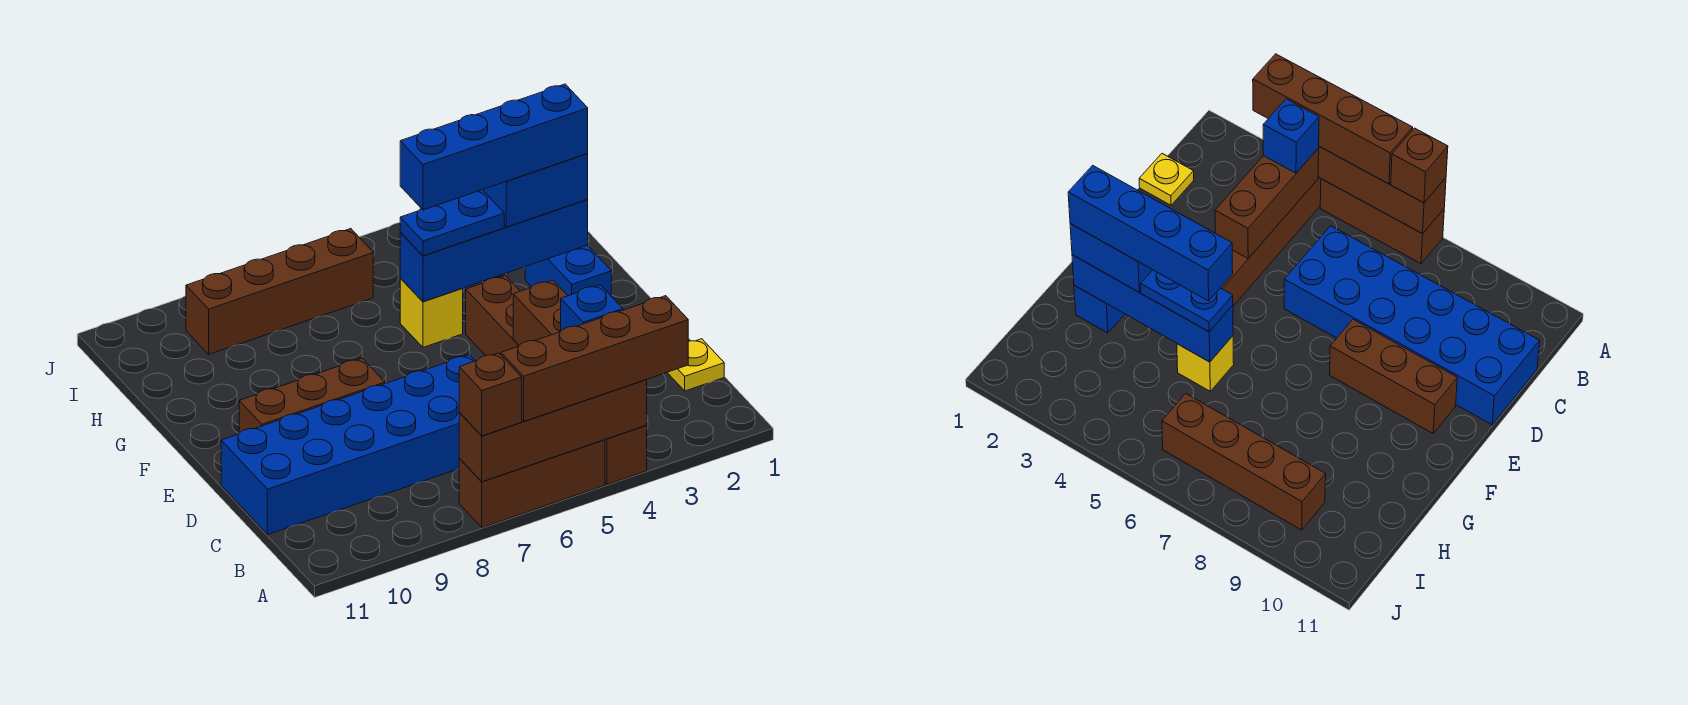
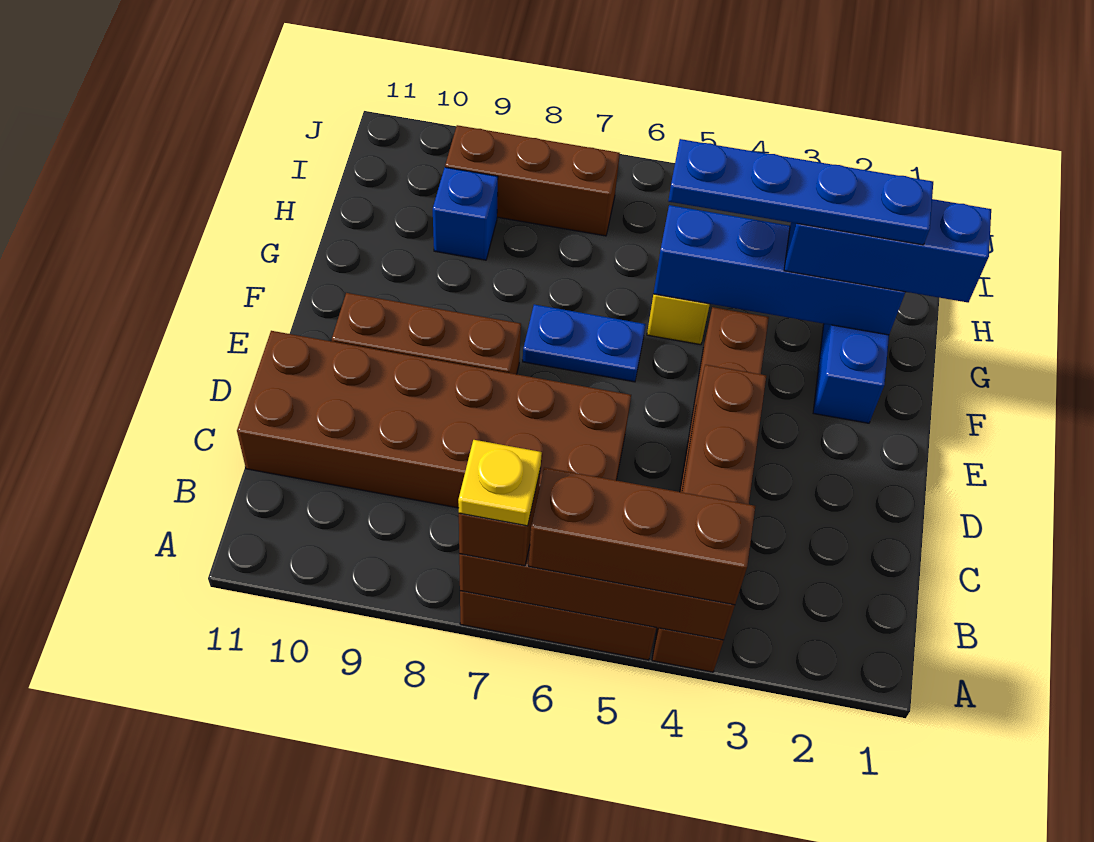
brown brick A3:A6 level 3 -> brown brick A4:A6 level 3
blue brick B4 level 3 -> blue brick H9 level 1
yellow plate C1 level 1 -> yellow plate A7 level 4
blue brick C6:D11 level 1 -> brown brick C6:D11 level 1
blue brick G2:G3 level 3 -> blue brick G1:G3 level 3
blue brick G2:G5 level 4 -> blue plate G2:G5 level 4
blue plate G4:G5 level 3 -> blue plate F6:F7 level 1
brown brick I6:I9 level 1 -> brown brick I7:I9 level 1

